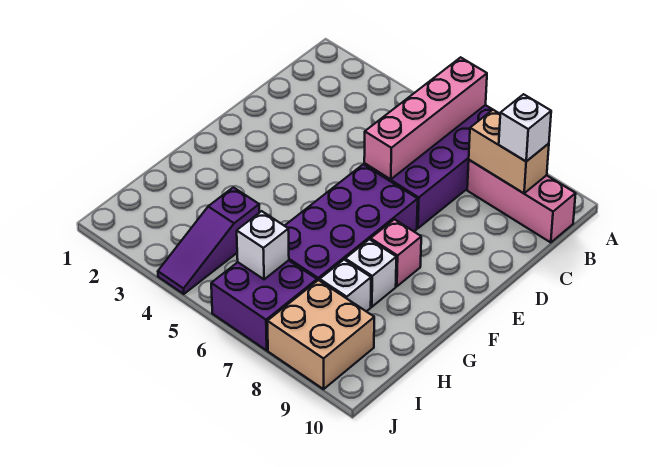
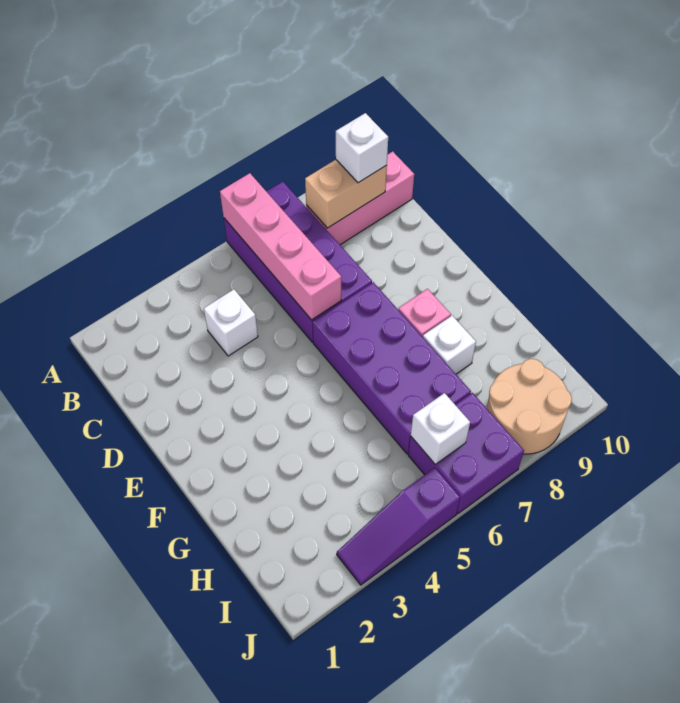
purple slope H4:J4 level 1 top H -> purple slope J3:J5 level 1 top 5
white brick H8 level 1 -> white brick C4 level 1
tan brick I8:J9 level 1 -> tan round brick I8:J9 level 1

